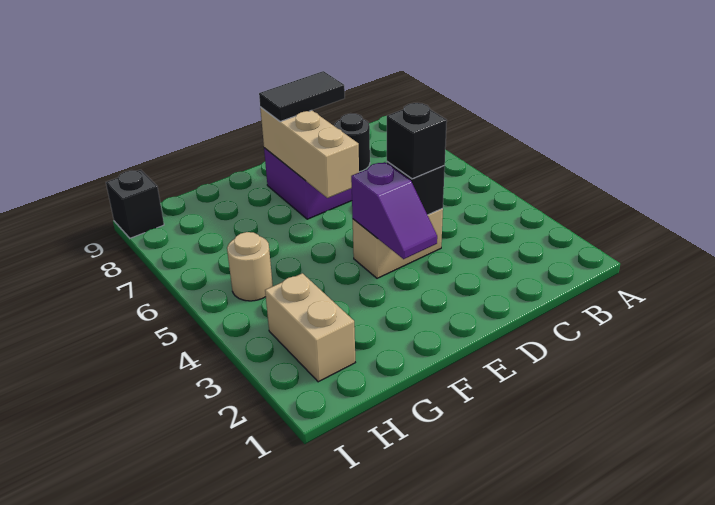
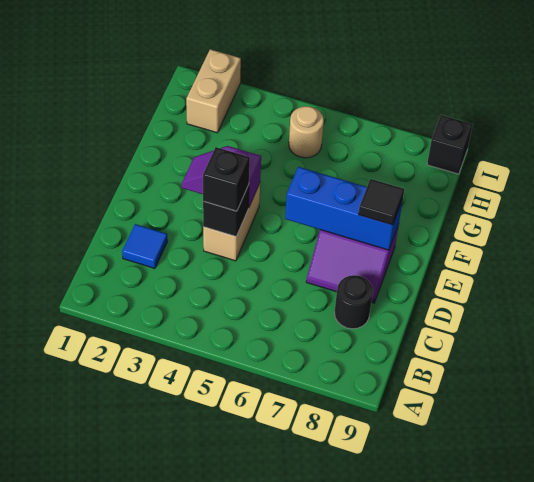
none -> blue tile C2 level 1
black tile D8:E8 level 3 -> black tile E8 level 3
tan brick E6:E8 level 2 -> blue brick E6:E8 level 2
tan brick H2:H3 level 1 -> tan brick H2:I2 level 1

